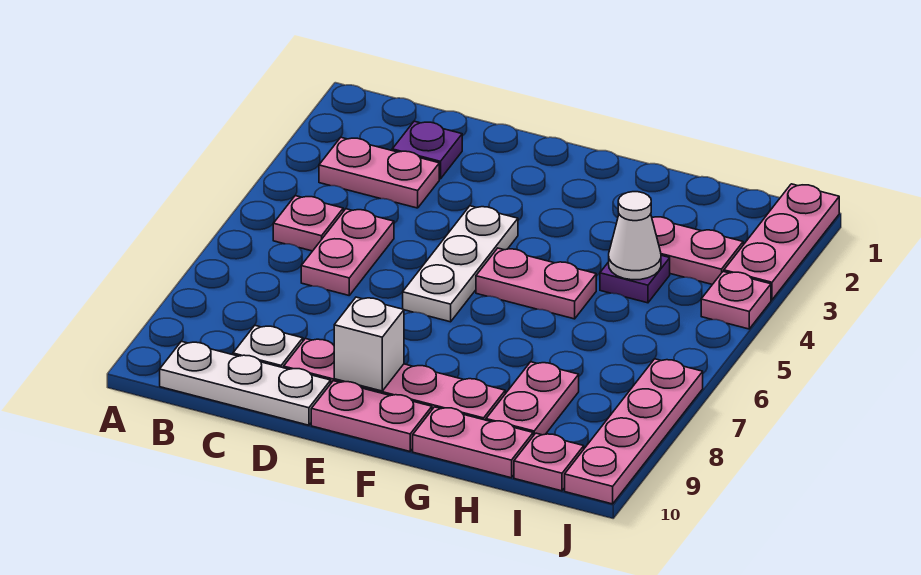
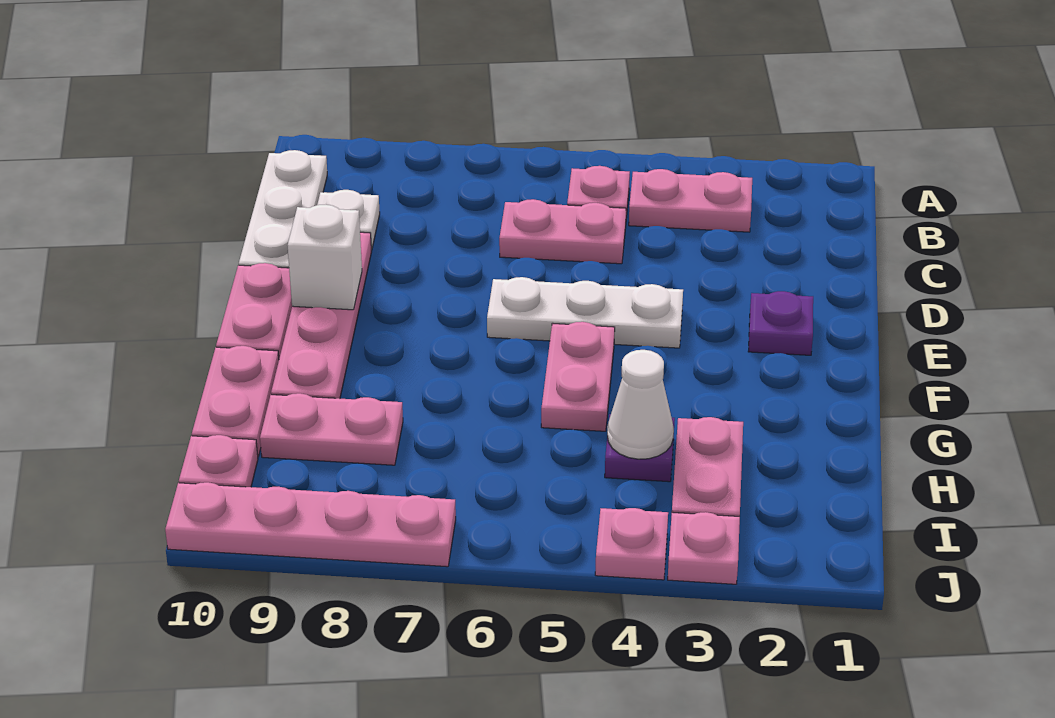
pink plate B3:C3 level 1 -> pink plate B3:B4 level 1
purple plate C2 level 1 -> purple plate E2 level 1
pink plate J1:J3 level 1 -> pink plate J3 level 1

